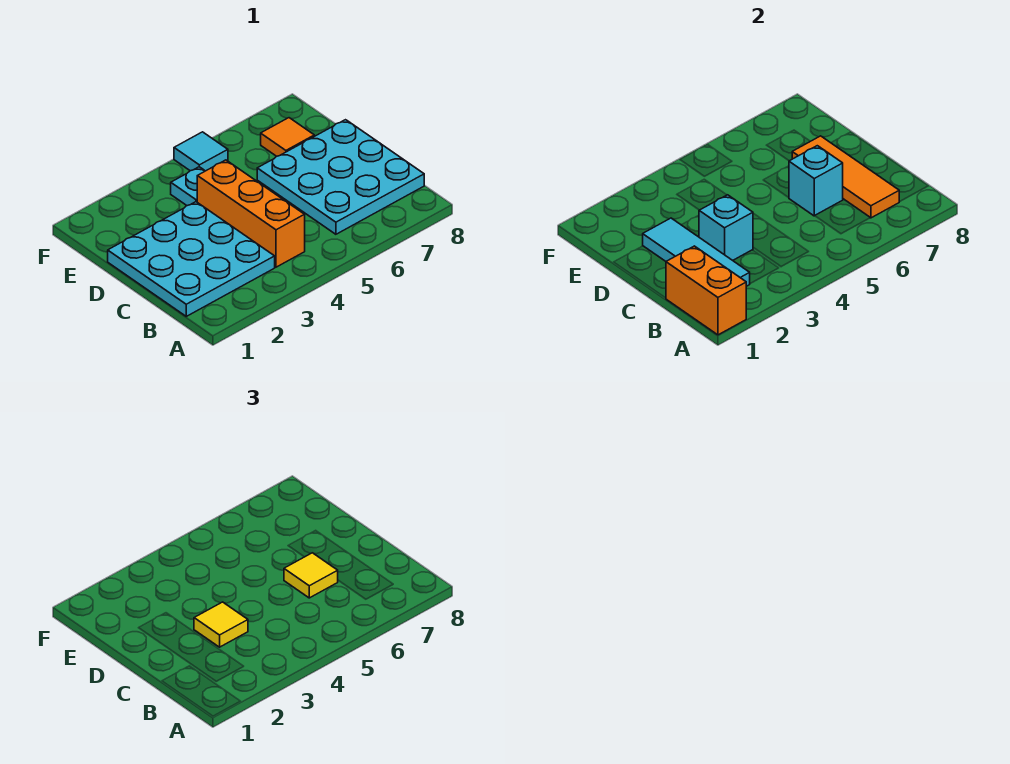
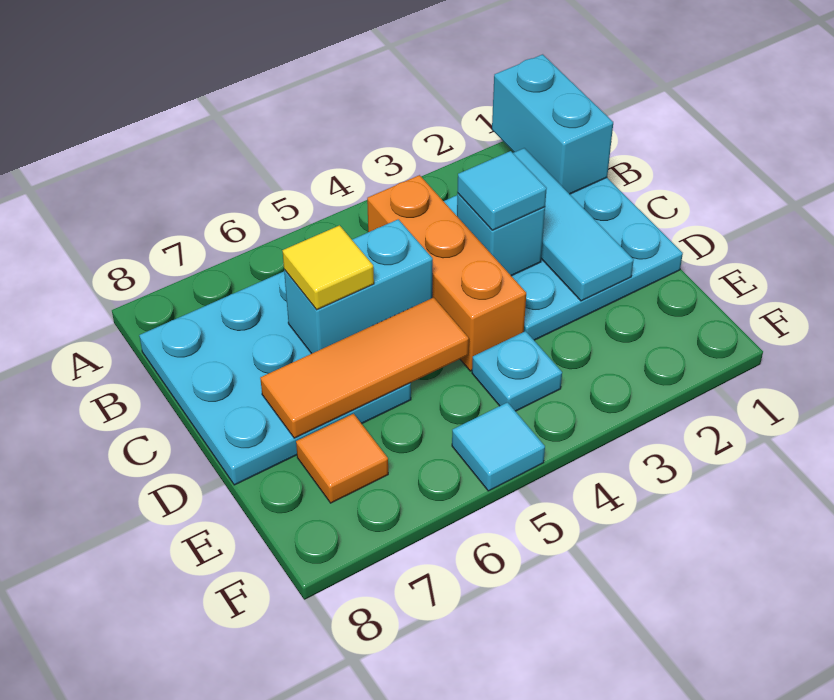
orange brick A1:B1 level 2 -> cyan brick A1:B1 level 2
orange tile B7:D7 level 2 -> orange tile D5:D7 level 2
yellow tile C3 level 3 -> cyan tile C3 level 3
cyan brick C6 level 2 -> cyan brick C5:C6 level 2

